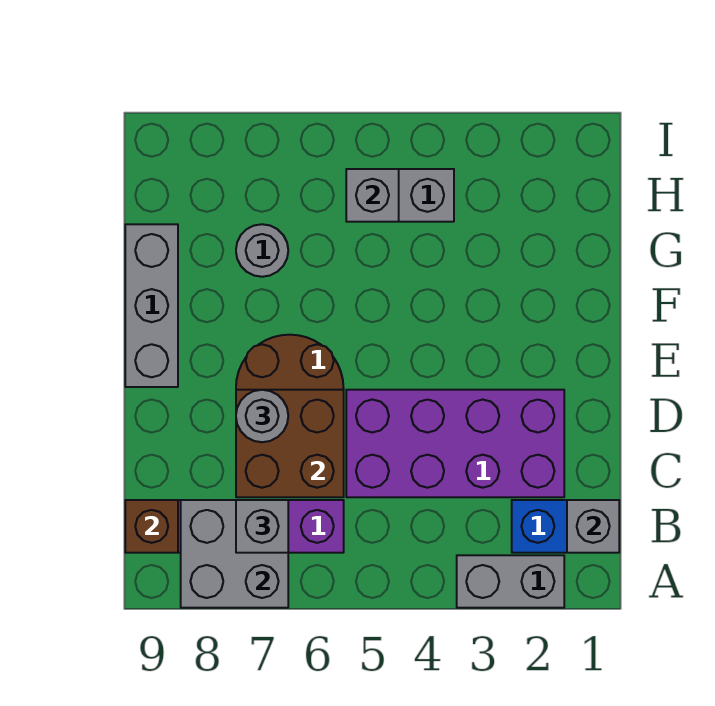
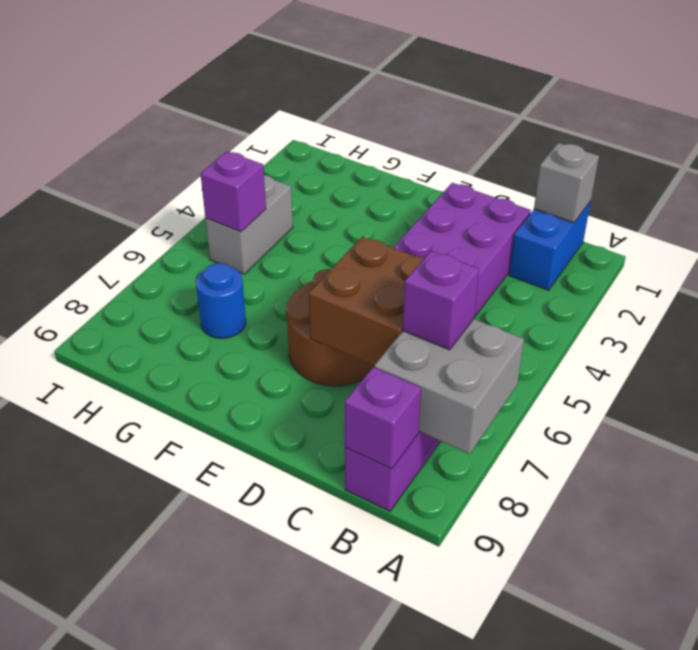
grey brick A2:A3 level 1 -> none
grey brick B7 level 3 -> purple brick B7 level 3
brown brick B9 level 2 -> purple brick B9 level 2
grey round brick D7 level 3 -> none
grey brick E9:G9 level 1 -> none
grey round brick G7 level 1 -> blue round brick G7 level 1
grey brick H5 level 2 -> purple brick H5 level 2

